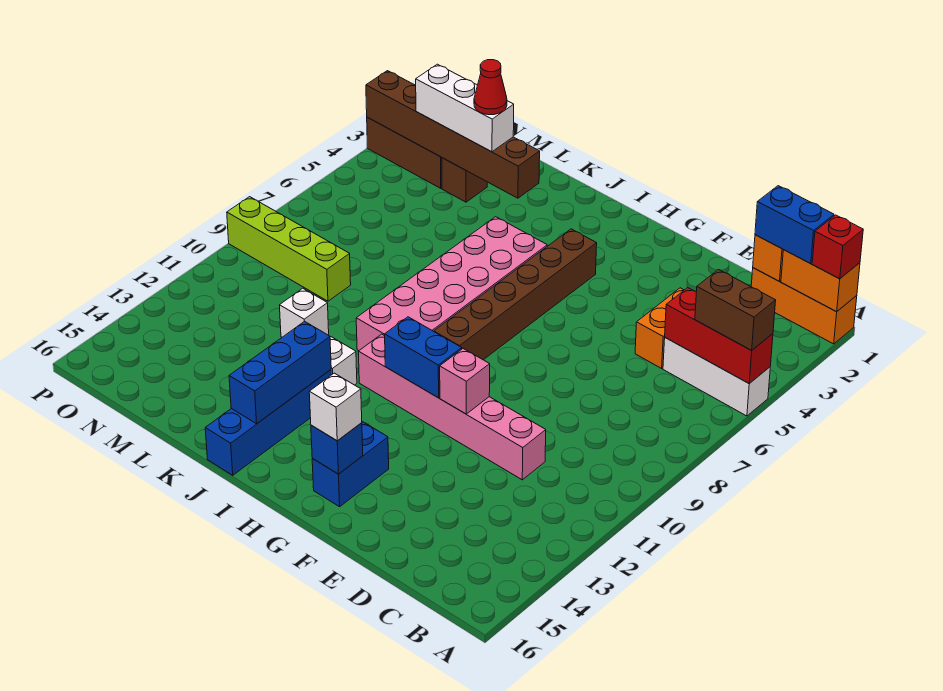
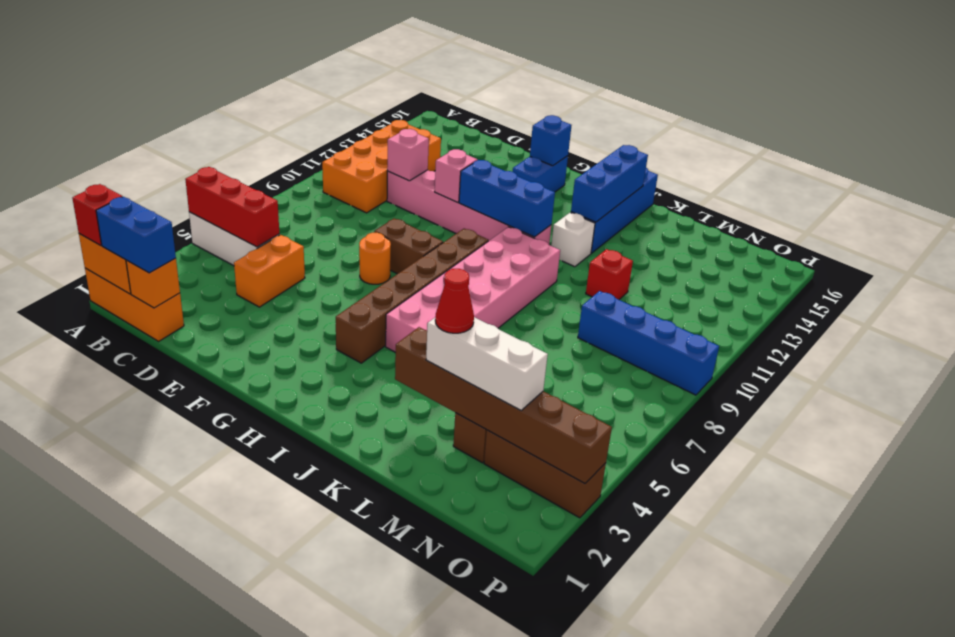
brown brick A5:B5 level 3 -> brown brick F8:G8 level 1
none -> orange brick B10:C13 level 1
none -> pink brick D11 level 2
none -> orange round brick F7 level 1
blue brick G11:H11 level 2 -> blue brick G11:I11 level 2
white brick G15 level 3 -> none
white brick L11 level 1 -> red brick L11 level 1
lime brick M9:P9 level 1 -> blue brick M9:P9 level 1

